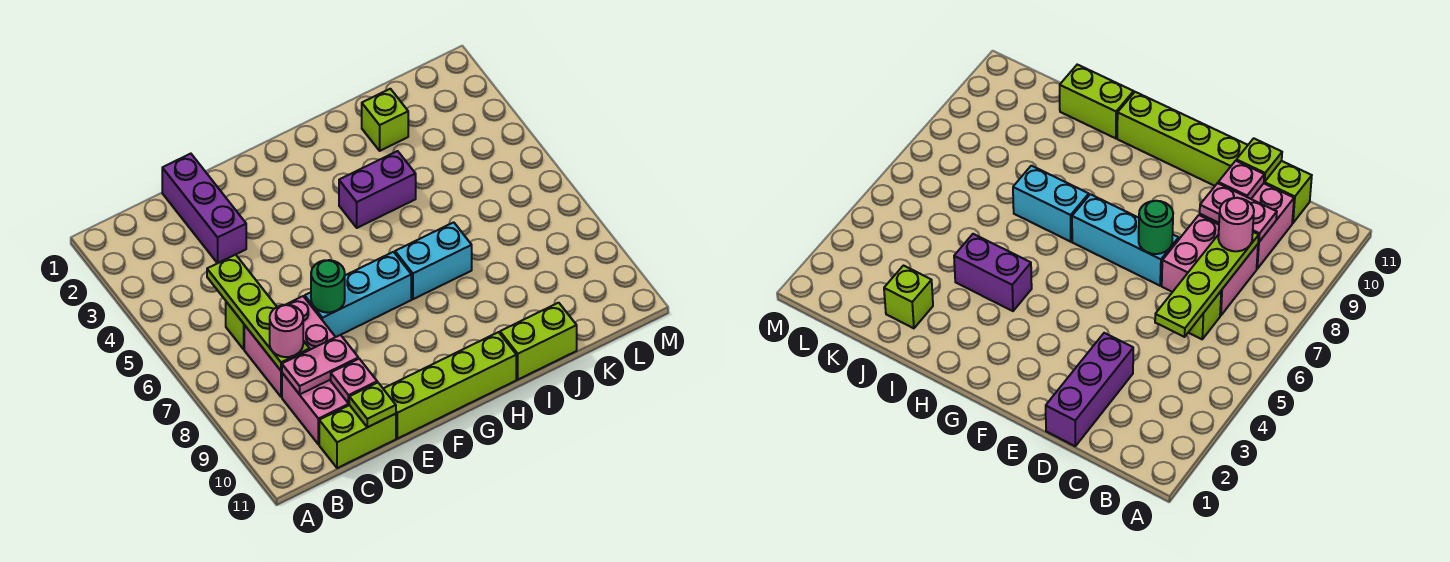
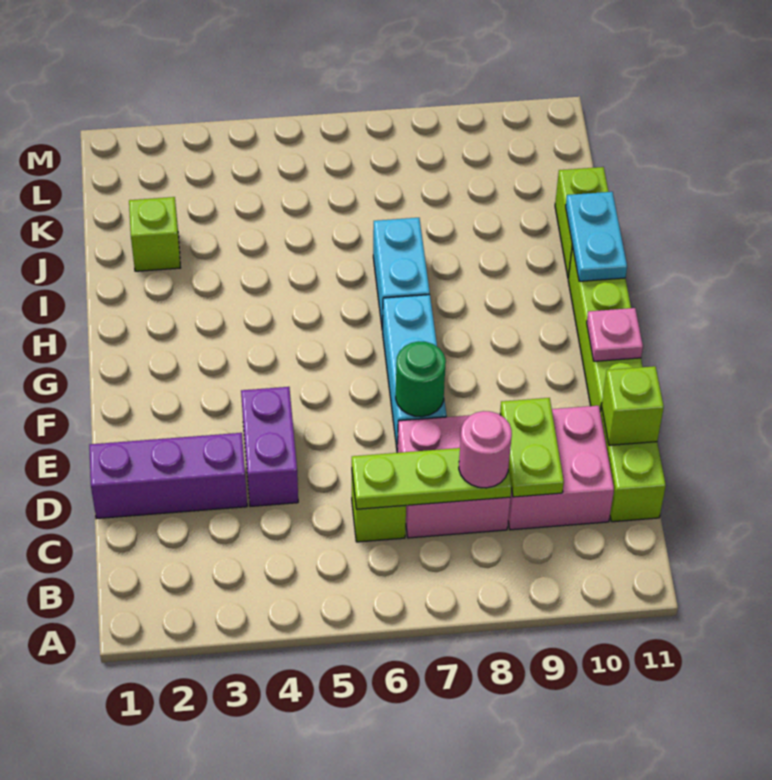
lime plate C5:C8 level 2 -> lime plate C6:C8 level 2
pink plate C9:D9 level 2 -> lime plate C9:D9 level 2
pink plate D10 level 2 -> pink plate F11 level 2
lime plate D11 level 2 -> lime brick D11 level 2
purple brick H4:I4 level 1 -> purple brick D4:E4 level 1
none -> cyan plate H11:I11 level 2

